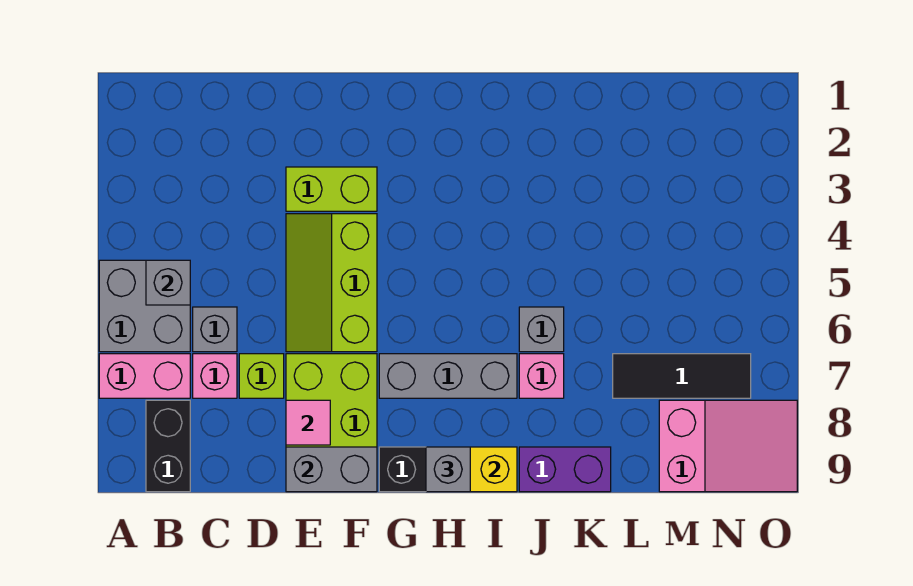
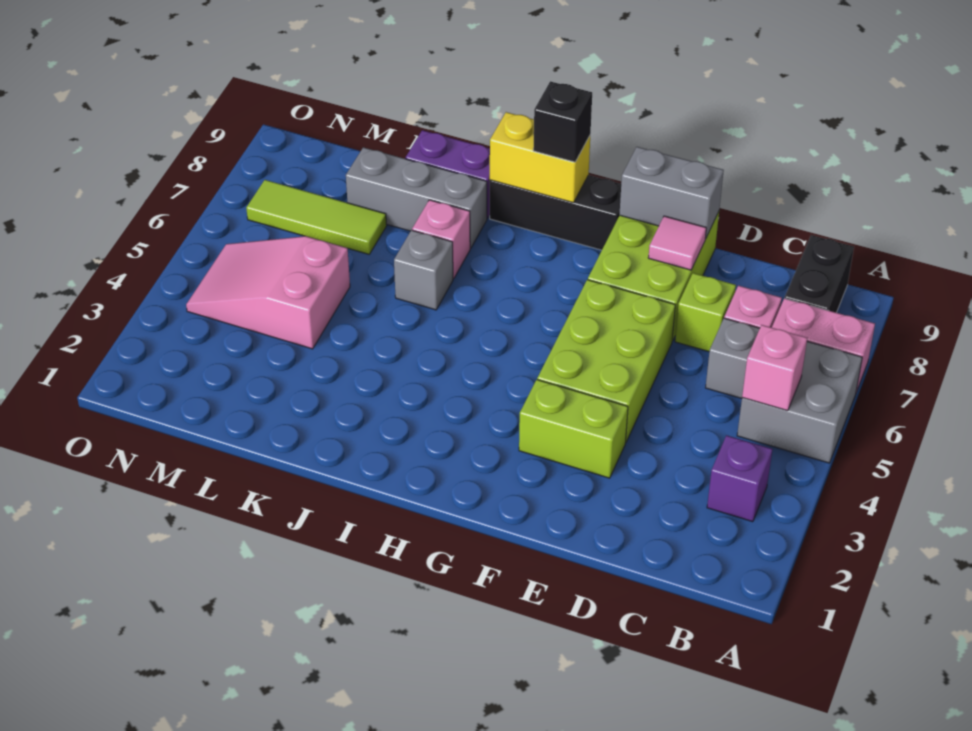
none -> purple brick B3 level 1
grey brick B5 level 2 -> pink brick B5 level 2
lime slope E4:F6 level 1 top F -> lime brick E4:F6 level 1
grey brick G7:I7 level 1 -> grey brick J8:L8 level 1
grey brick H9 level 3 -> black brick H9 level 3
black tile L7:N7 level 1 -> lime tile L7:N7 level 1
pink slope M8:O9 level 1 top M -> pink slope L4:N5 level 1 top L

